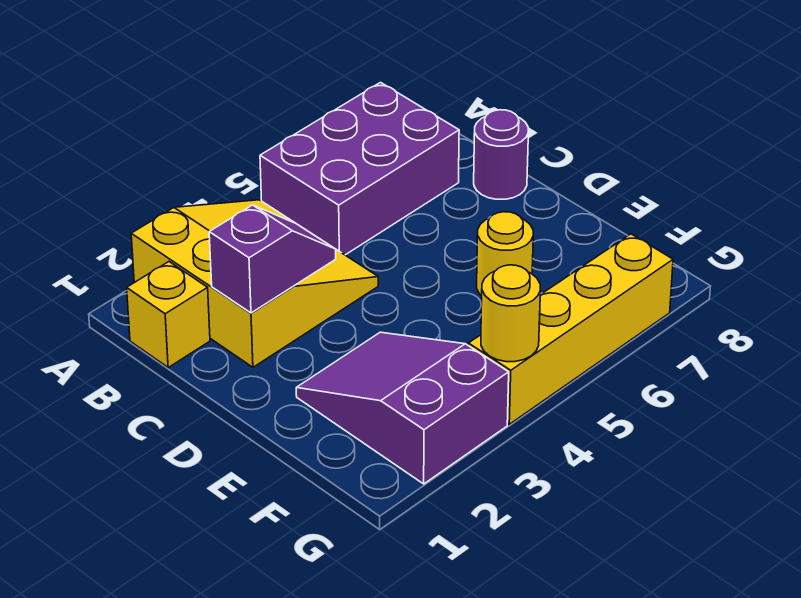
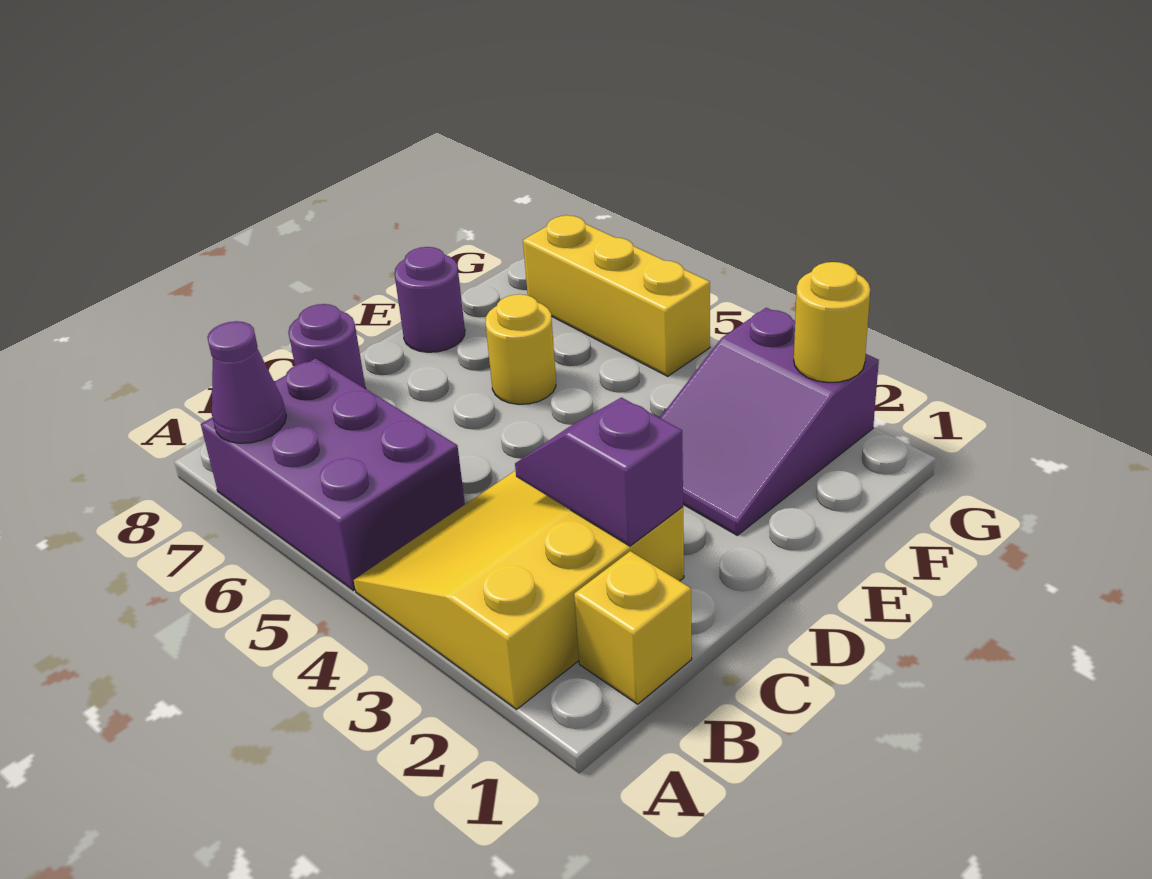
none -> purple cone A7 level 2
none -> purple round brick E8 level 1
yellow brick G4:G7 level 1 -> yellow brick G5:G7 level 1
yellow round brick G4 level 2 -> yellow round brick G2 level 2

